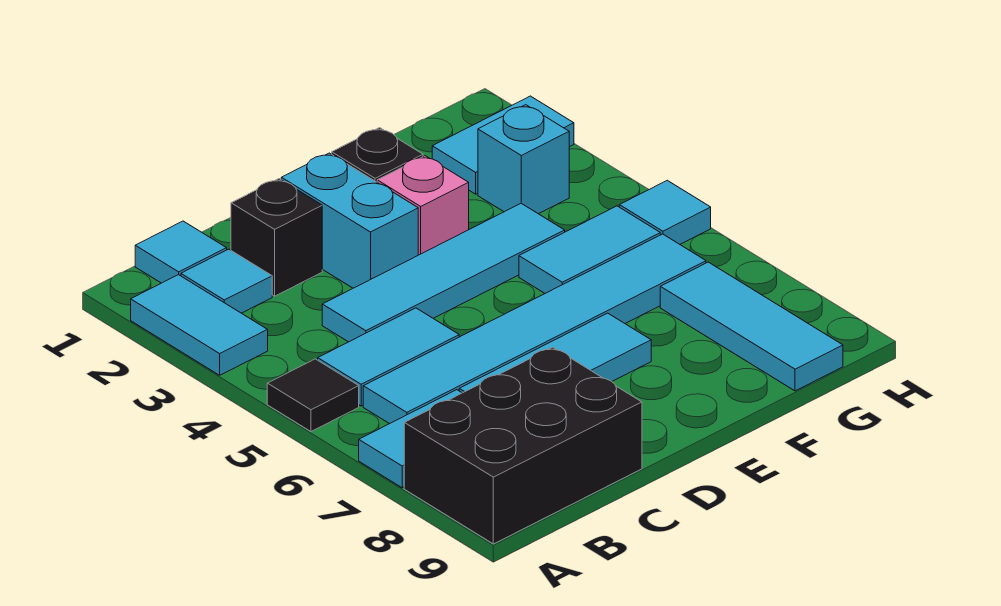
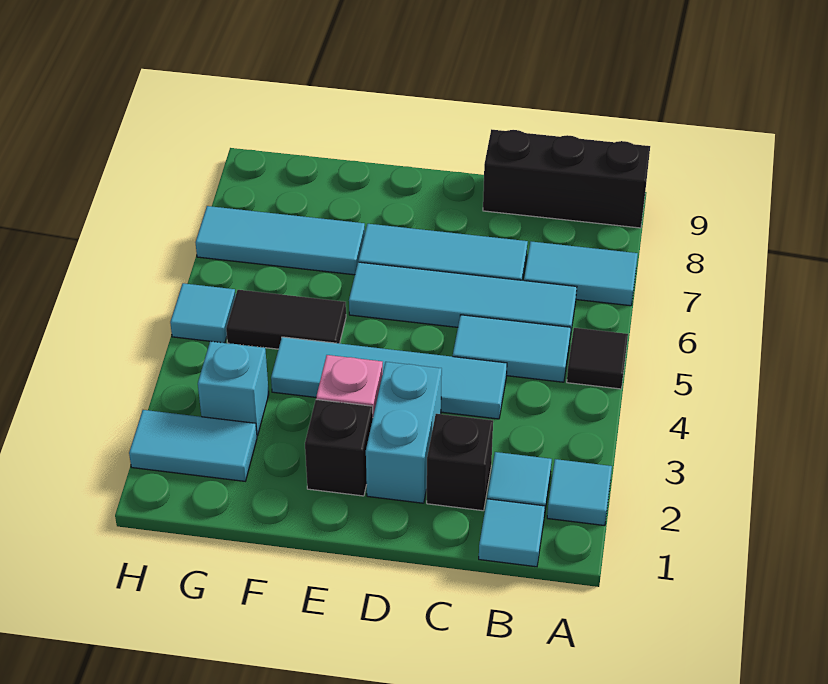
cyan tile A2:A3 level 1 -> cyan tile A2 level 1
black brick A8:C9 level 1 -> black brick A9:C9 level 1
cyan tile B6:G6 level 1 -> cyan tile B6:E6 level 1
cyan tile F5:G5 level 1 -> black tile F5:G5 level 1
cyan tile G7:G9 level 1 -> cyan tile F7:H7 level 1

